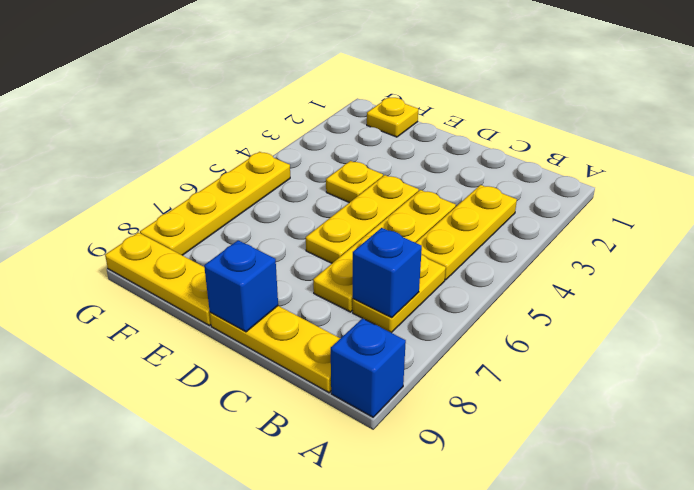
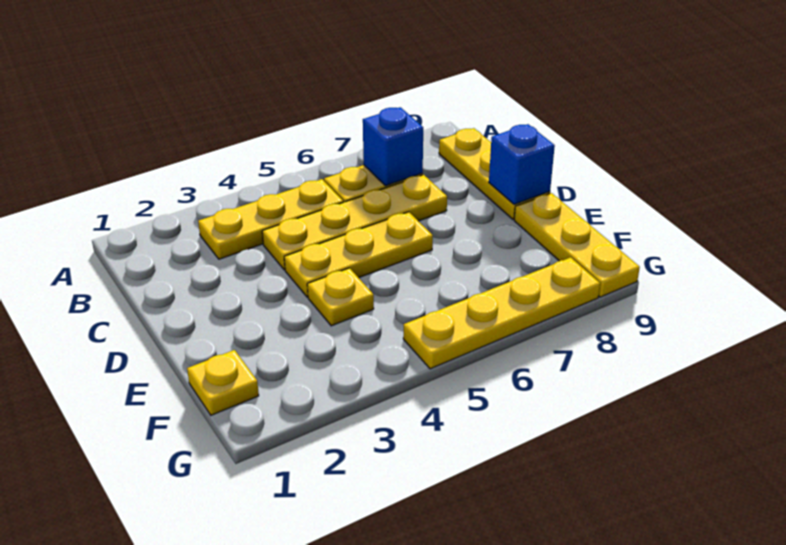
blue brick A9 level 1 -> none

